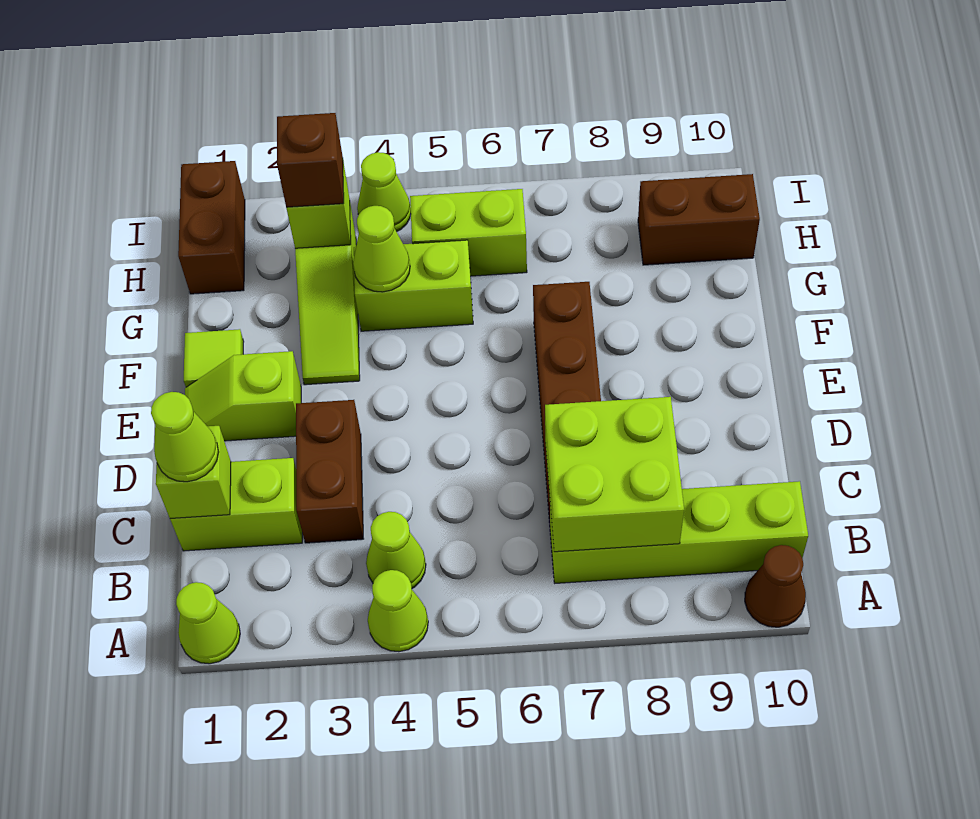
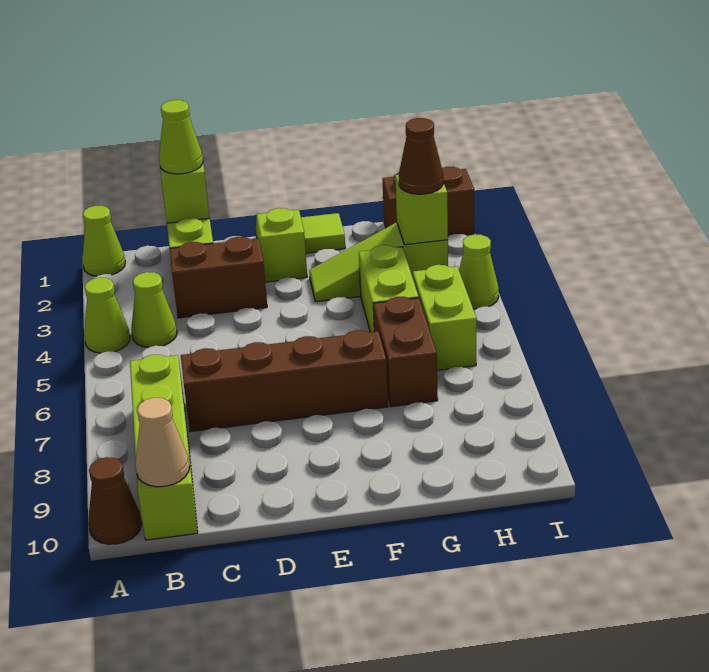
lime brick B7:C8 level 2 -> none
none -> tan cone B10 level 2
lime cone G4 level 2 -> none
brown brick H3 level 3 -> brown cone H3 level 3
brown brick H9:H10 level 1 -> brown brick G6:G7 level 1

